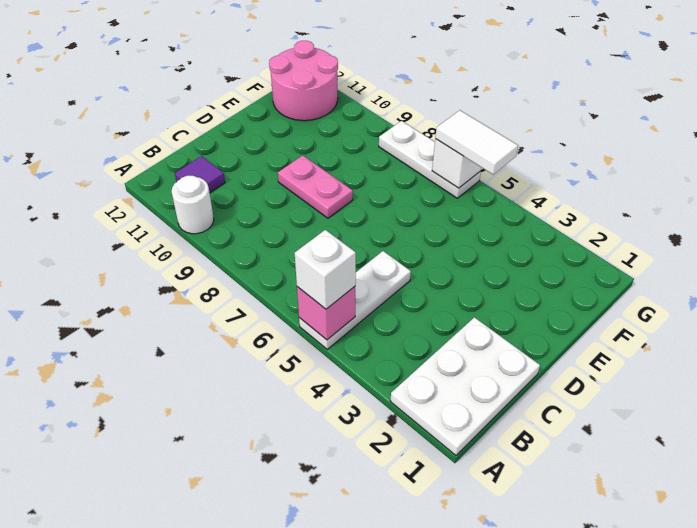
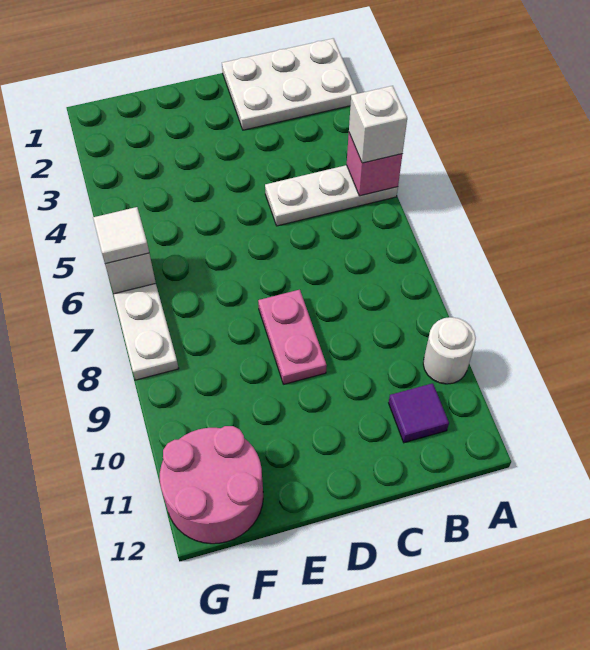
white tile G5:G6 level 3 -> white tile G6 level 3

